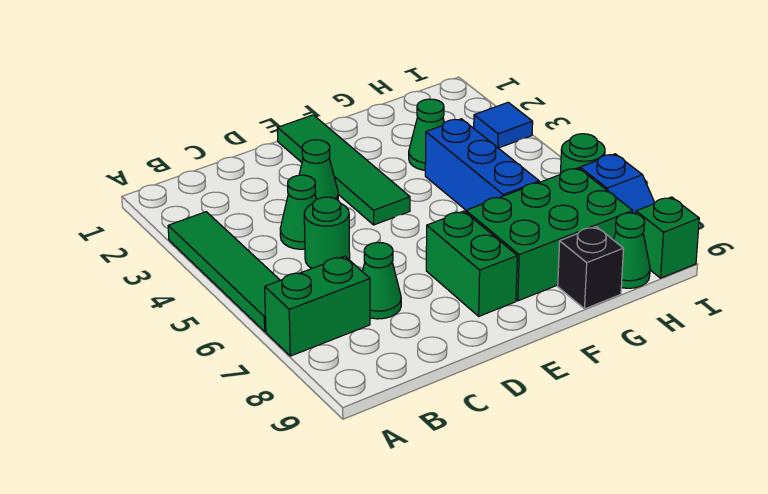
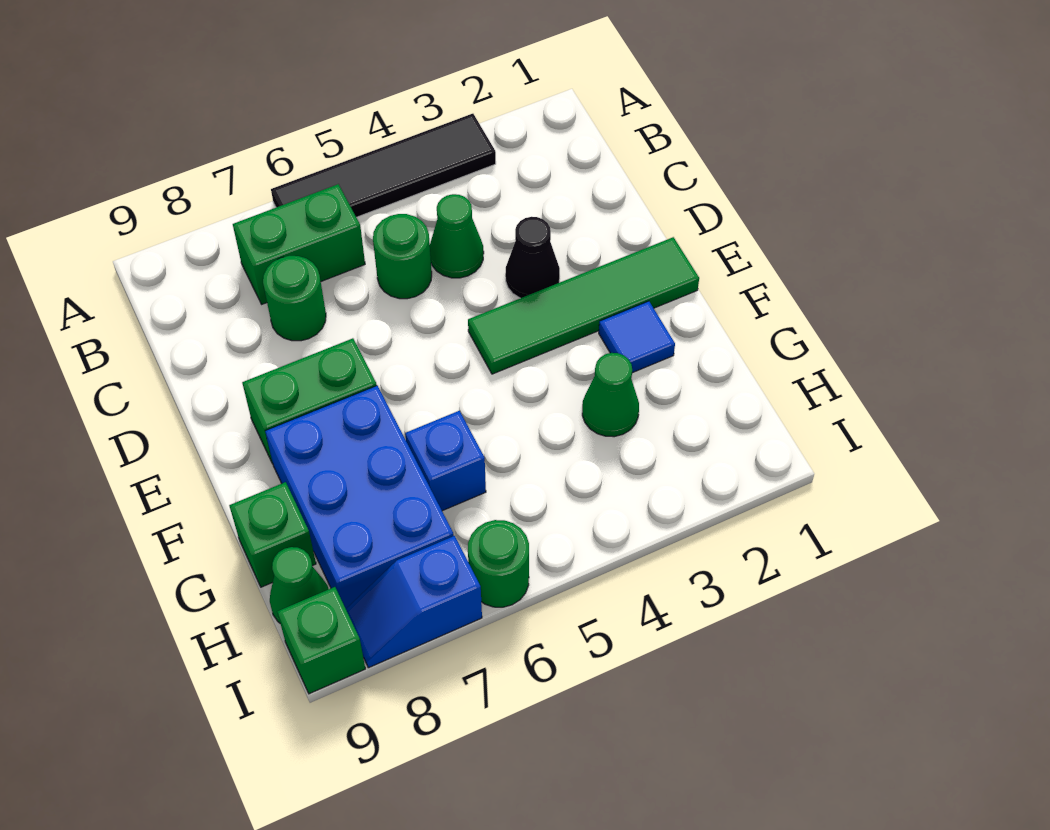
green tile A3:A6 level 1 -> black tile A3:A6 level 1
green brick A7:B7 level 1 -> green brick B6:B7 level 1
green cone C7 level 1 -> green round brick C7 level 1
green cone D3 level 1 -> black cone D3 level 1
green brick F7:H8 level 1 -> blue brick F7:H8 level 1
blue brick G4:G6 level 1 -> blue brick G6 level 1
black brick G9 level 1 -> green brick G9 level 1
blue tile I3 level 1 -> blue tile F2 level 1

